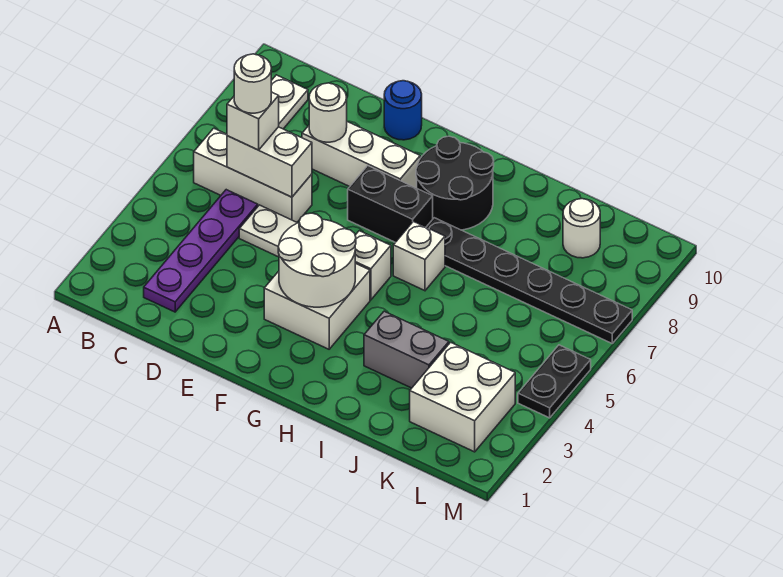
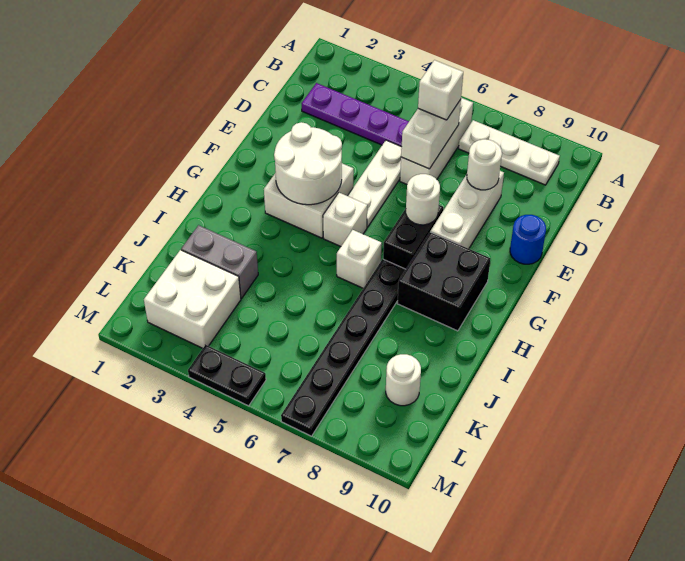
white round brick C6 level 4 -> white round brick F7 level 2
black round brick G8:H9 level 1 -> black brick G8:H9 level 1
grey brick I3:J3 level 1 -> grey brick J2:J3 level 1

